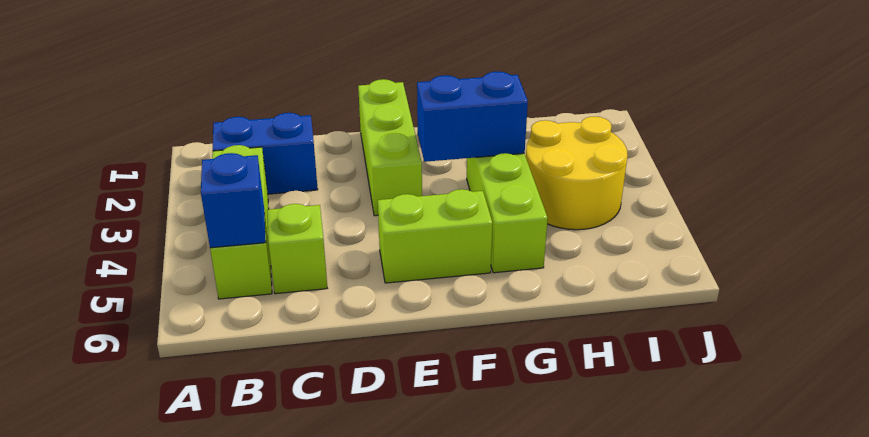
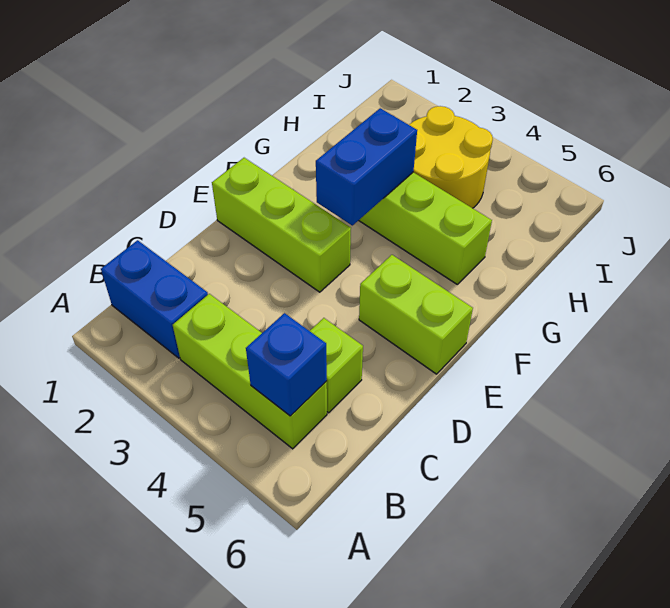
blue brick B2:C2 level 1 -> blue brick B1:B2 level 1
lime brick E5:F5 level 1 -> lime brick E5:E6 level 1

